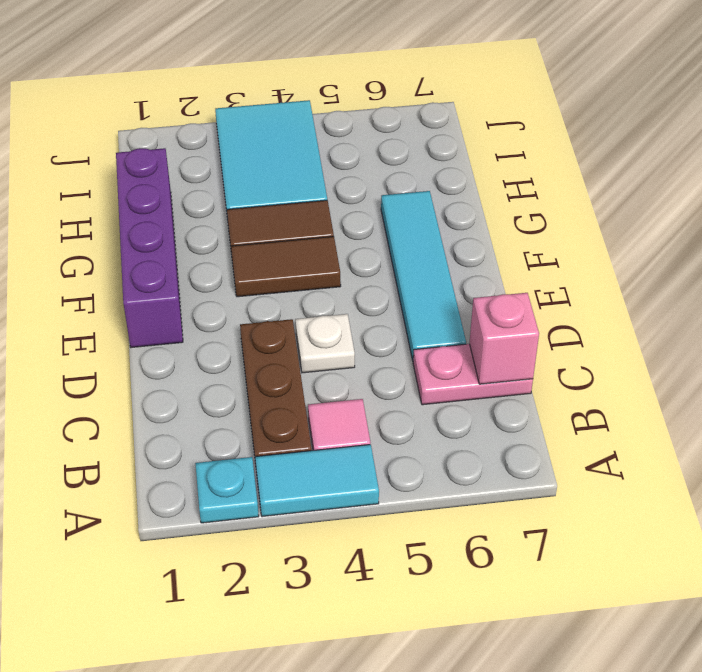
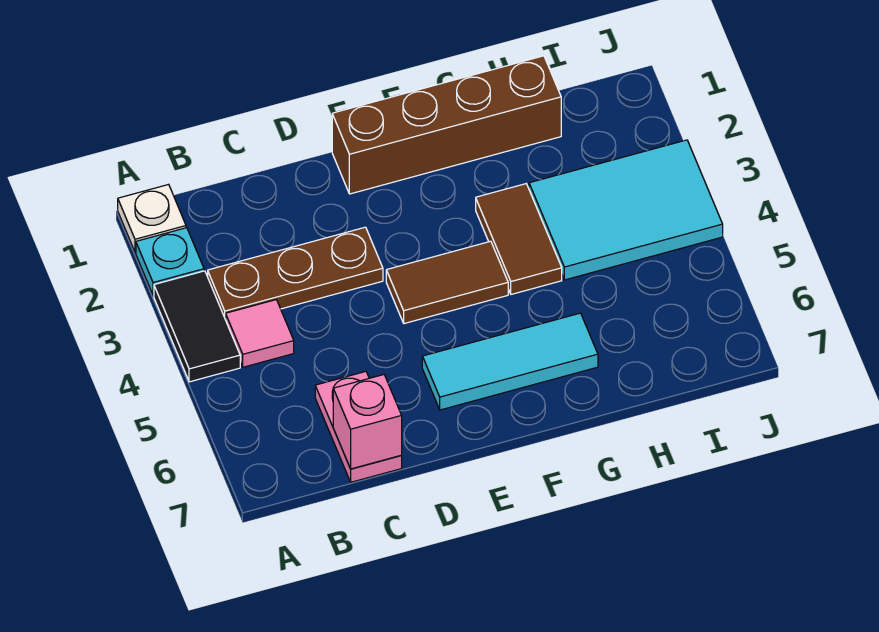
cyan tile A3:A4 level 1 -> black tile A3:A4 level 1
white plate D4 level 1 -> white plate A1 level 1
cyan tile D6:G6 level 1 -> cyan tile E6:G6 level 1
purple brick E1:H1 level 1 -> brown brick E1:H1 level 1
brown tile F3:F4 level 1 -> brown tile E4:F4 level 1

